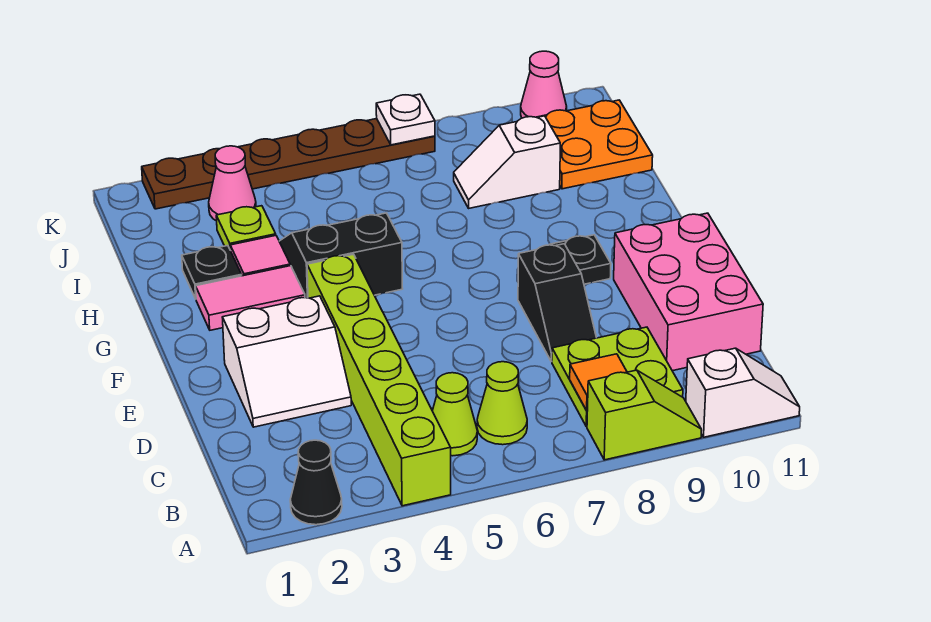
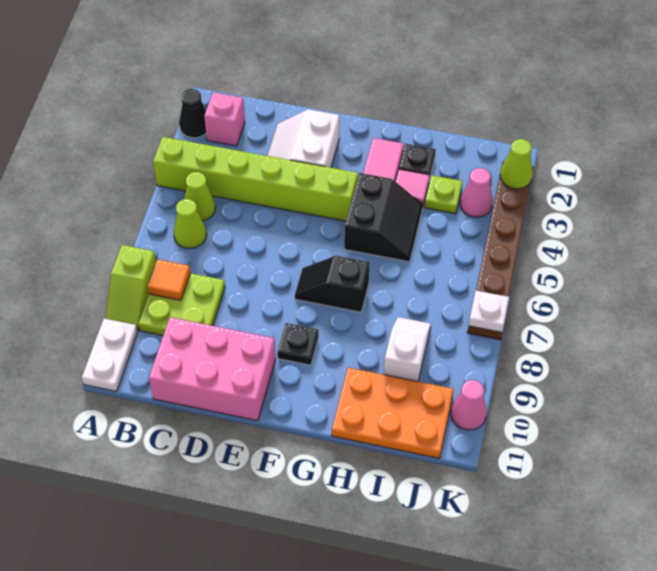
white slope A10:A11 level 1 top 10 -> white plate A10:A11 level 1
none -> pink brick B2 level 1
black slope D8:E8 level 1 top E -> black slope F7:G7 level 1 top G
orange plate I10:J11 level 1 -> orange plate H10:J11 level 1
none -> lime cone K2 level 2

